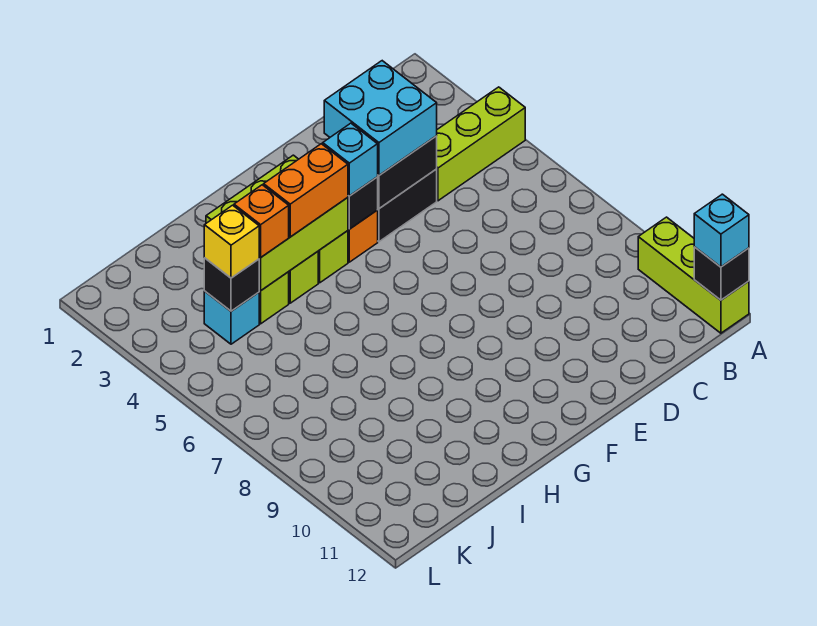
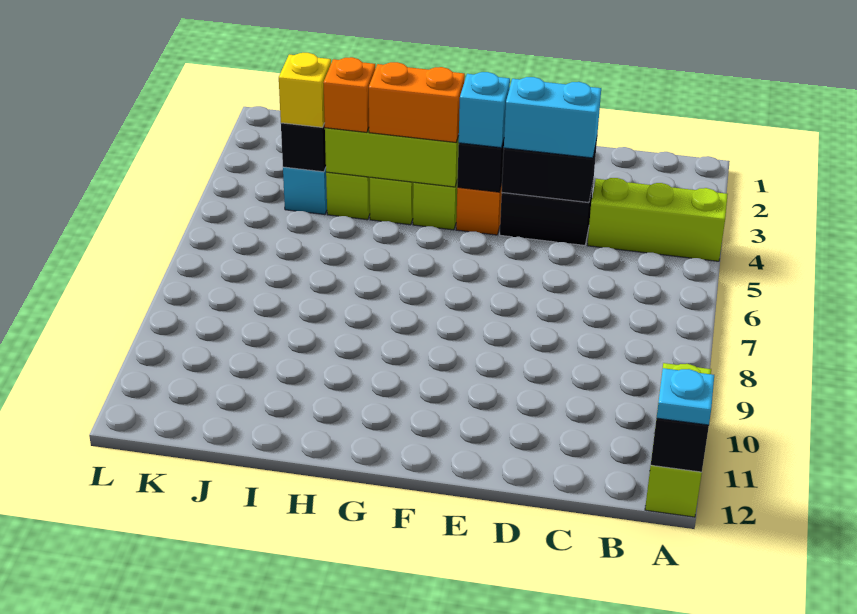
cyan brick A12 level 3 -> cyan plate A12 level 3
cyan brick D3:E4 level 3 -> cyan brick D4:E4 level 3

